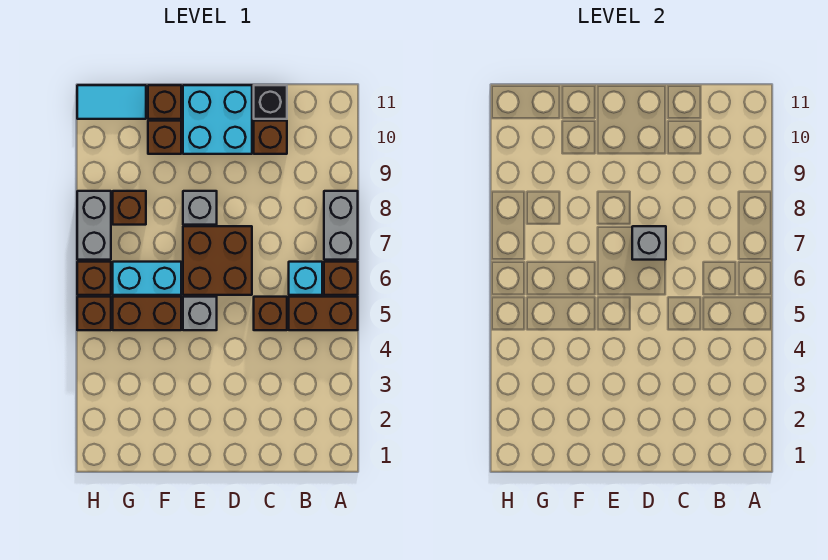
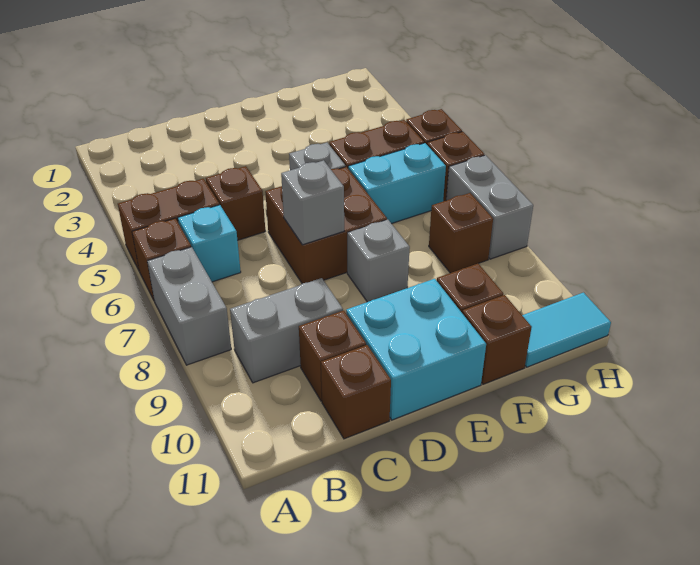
none -> grey brick B9:C9 level 1
black brick C11 level 1 -> brown brick C11 level 1

